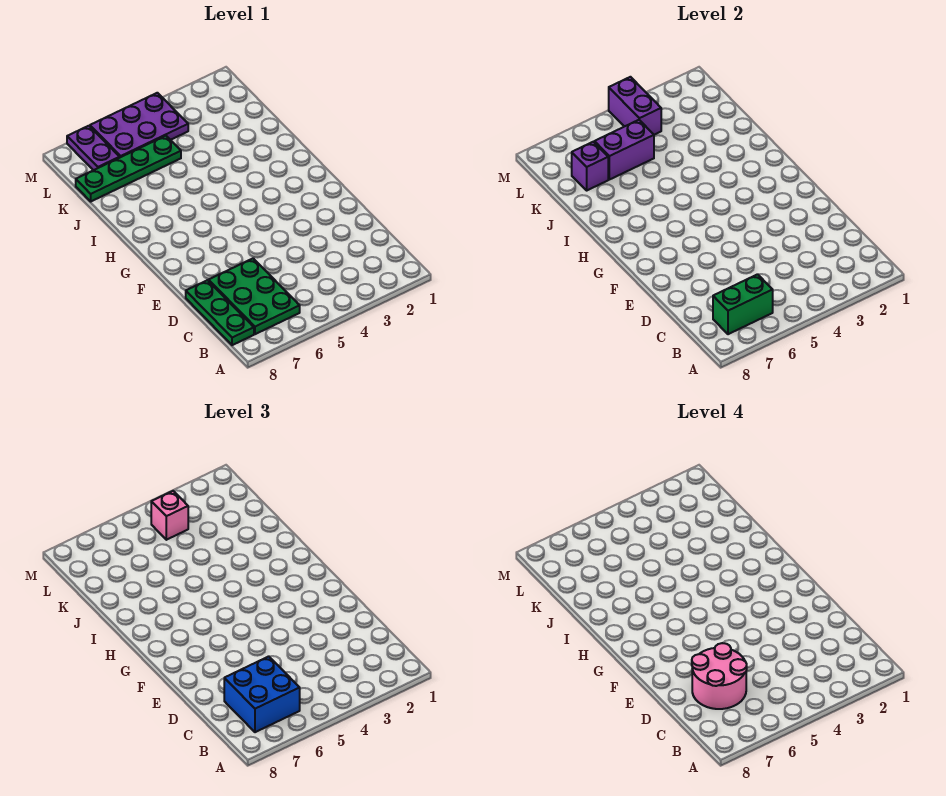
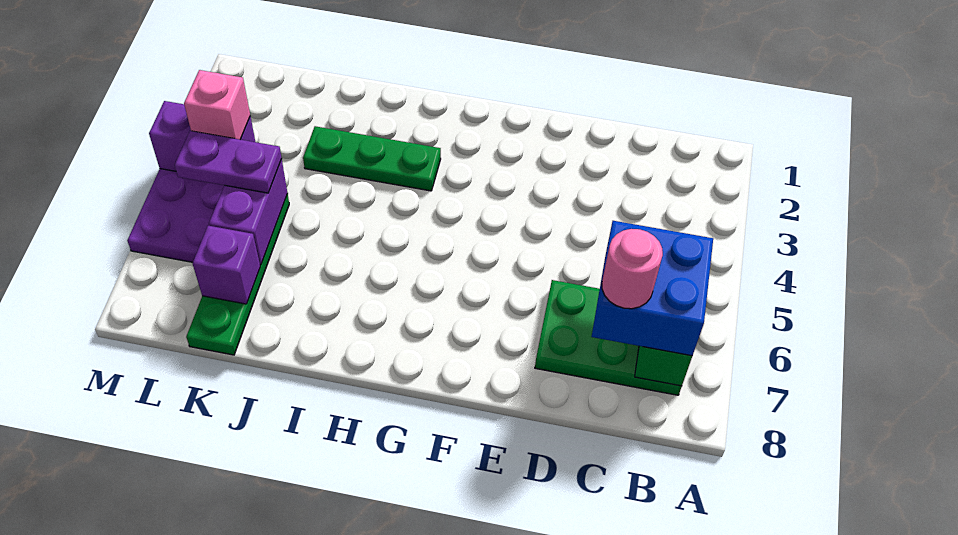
green plate B8:D8 level 1 -> green plate H3:J3 level 1
pink round brick C6:D7 level 4 -> pink round brick C7 level 4
purple plate L7:M7 level 1 -> purple plate K5:L5 level 3

